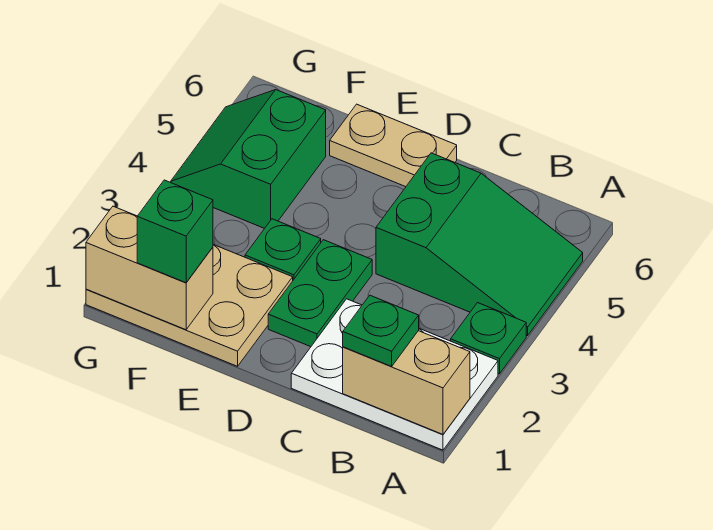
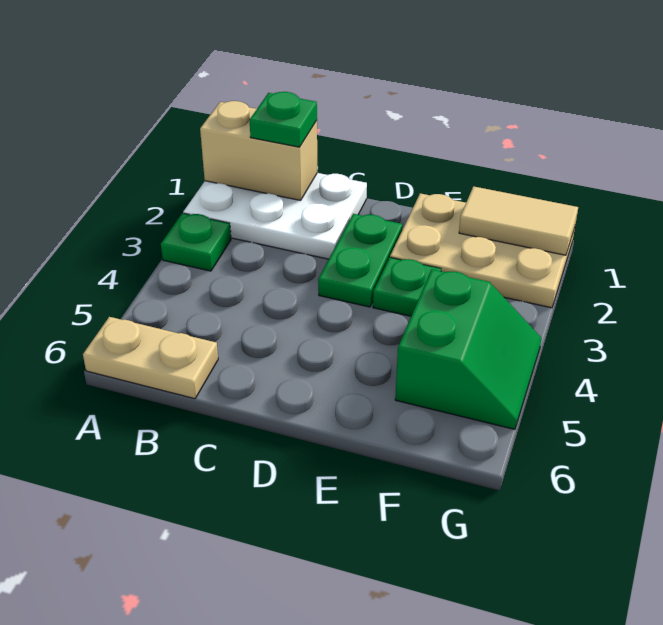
green slope A4:C5 level 1 top C -> none
tan plate D6:E6 level 1 -> tan plate A6:B6 level 1
tan brick F1:G1 level 2 -> tan tile F1:G1 level 2
green brick F1 level 3 -> none

